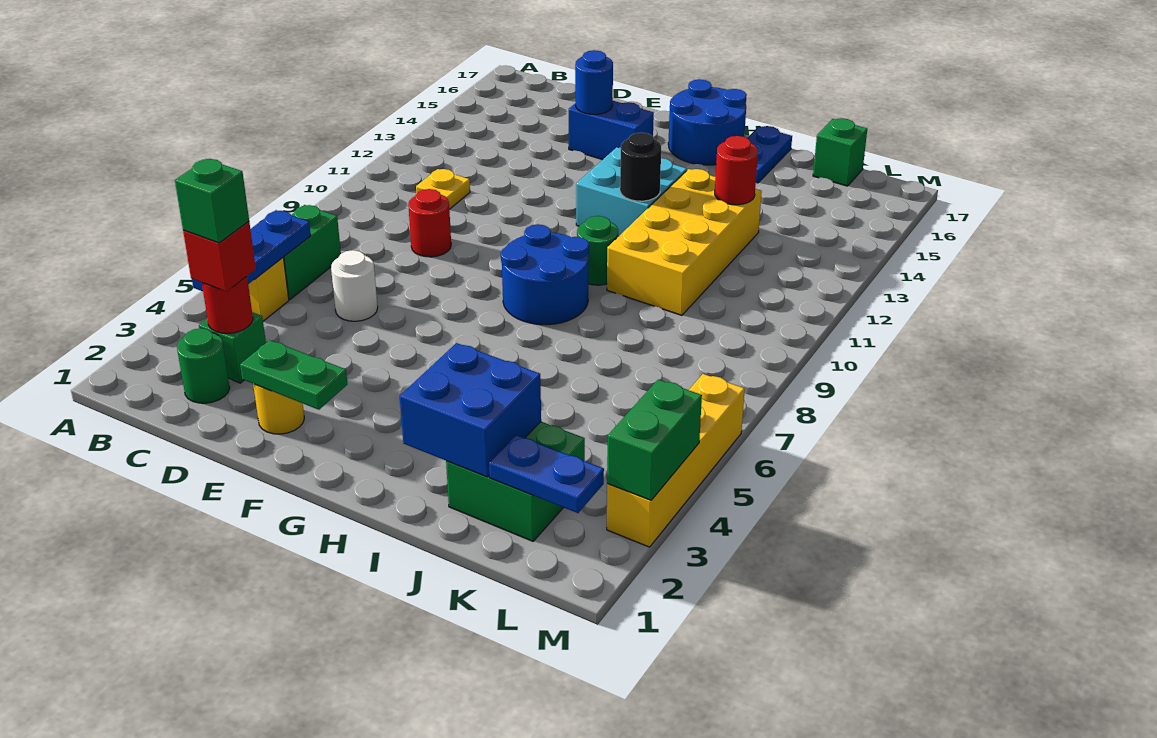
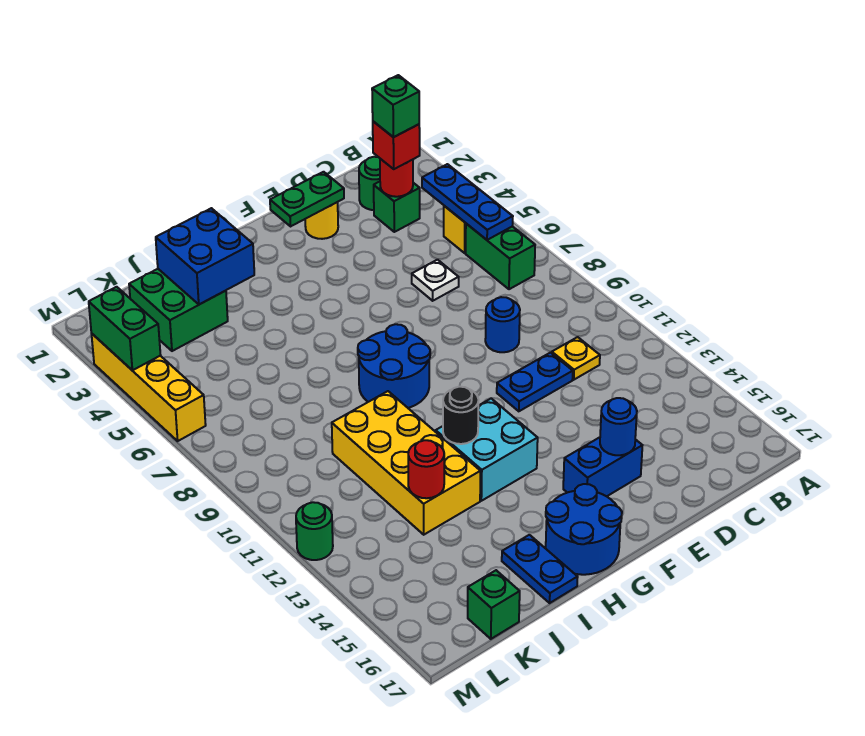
white round brick D6 level 1 -> white plate D6 level 1
red round brick D9 level 1 -> blue round brick D9 level 1
green round brick H10 level 1 -> green round brick M12 level 1
blue plate K2:L2 level 2 -> blue plate D11:E11 level 1

